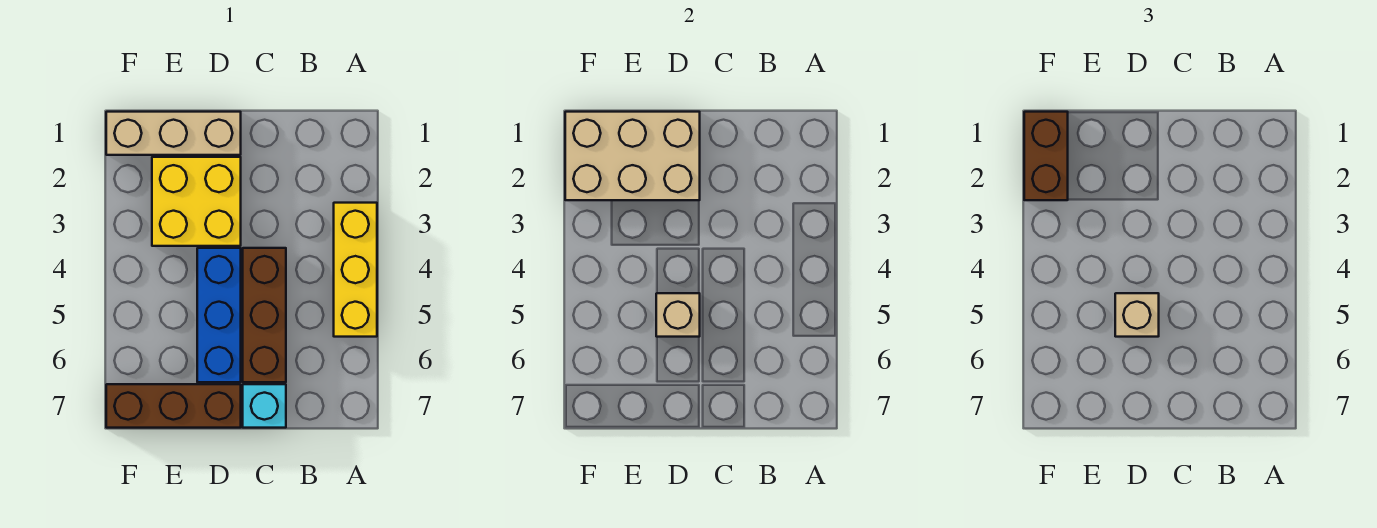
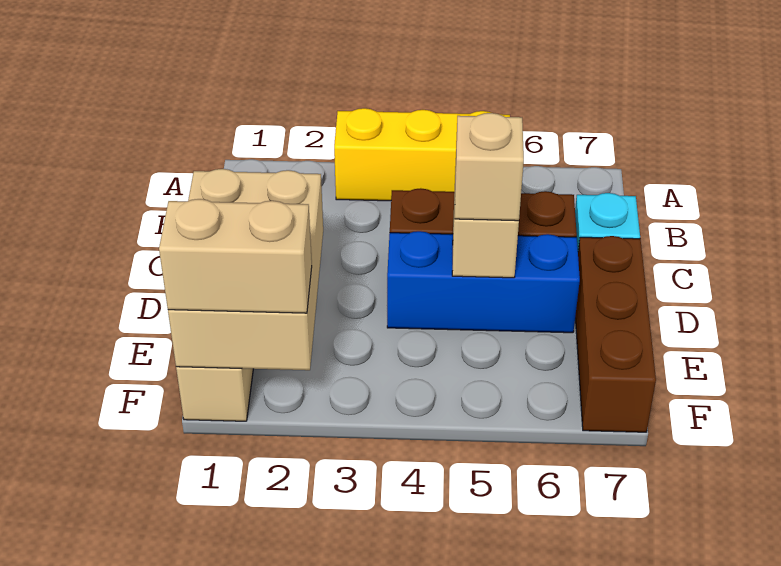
yellow brick D2:E3 level 1 -> none
brown brick F1:F2 level 3 -> tan brick F1:F2 level 3

